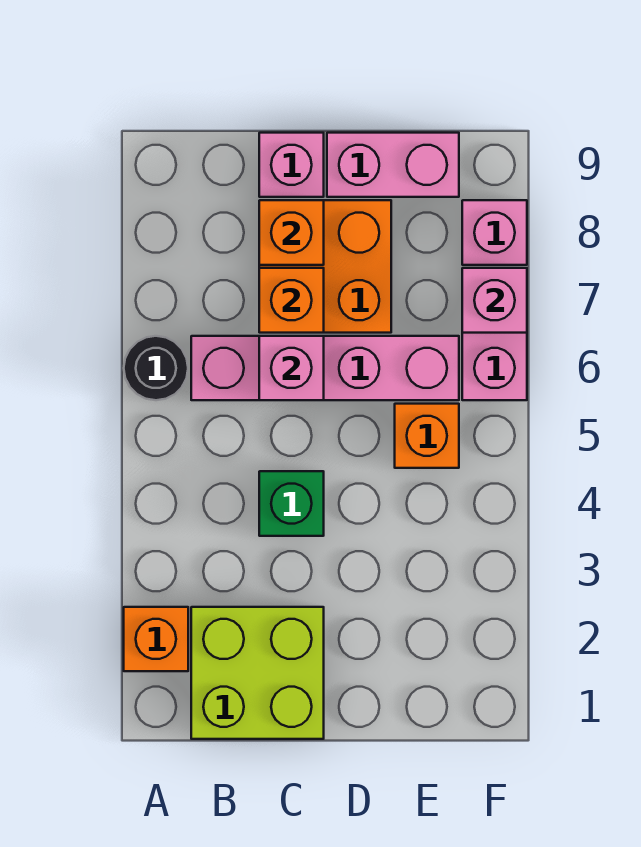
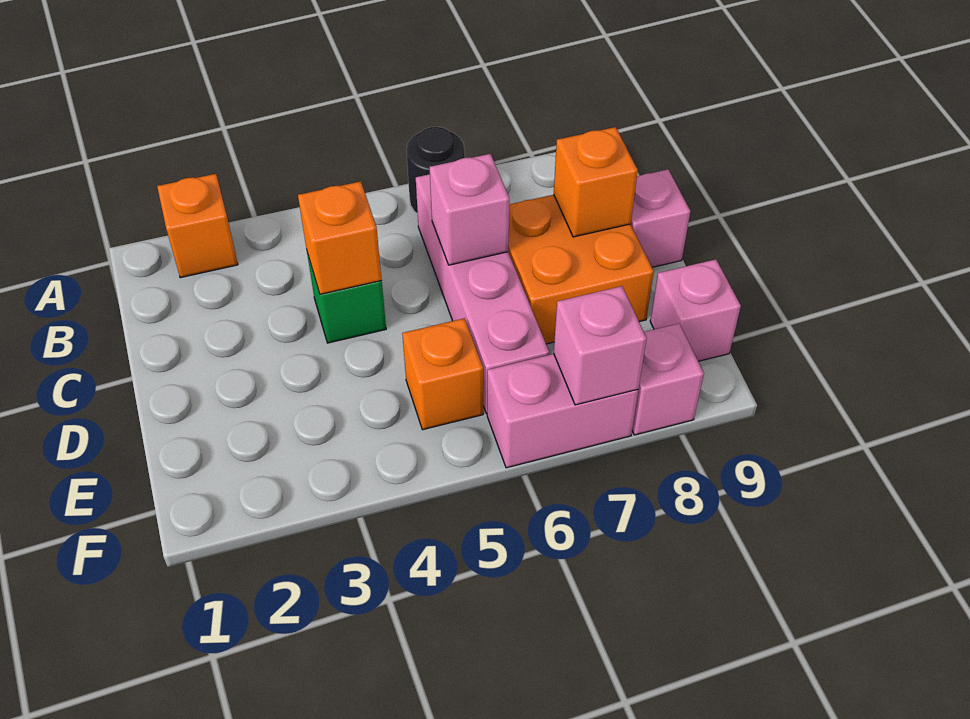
lime brick B1:C2 level 1 -> none
orange brick C7 level 2 -> orange brick C4 level 2
pink brick D9:E9 level 1 -> pink brick E9 level 1

